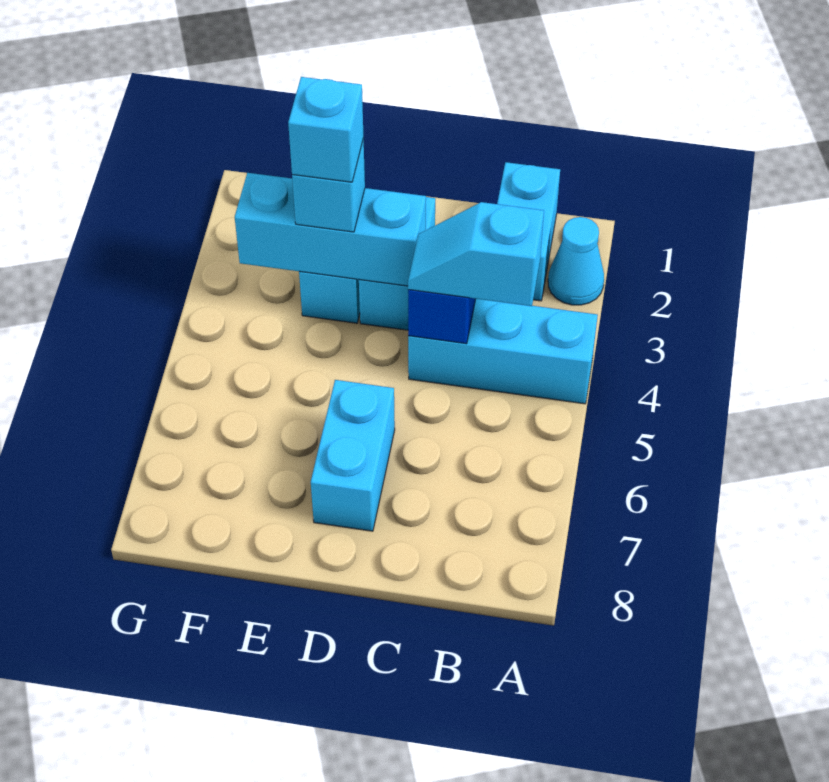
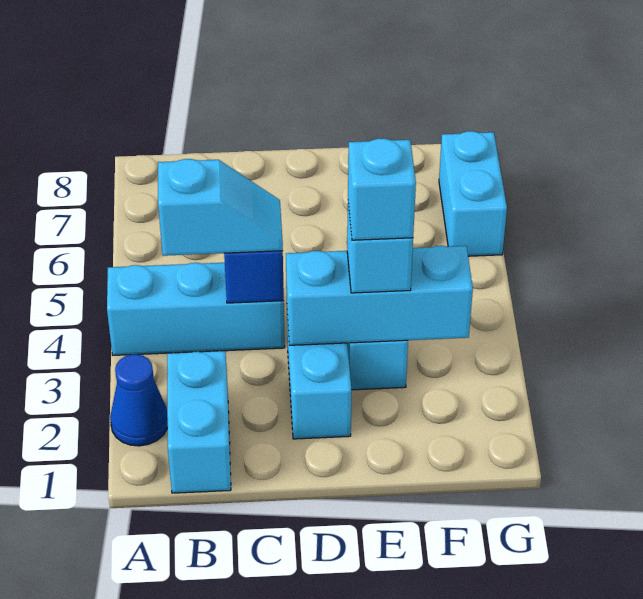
cyan cone A2 level 1 -> blue cone A2 level 1
cyan brick D6:D7 level 1 -> cyan brick G6:G7 level 1

